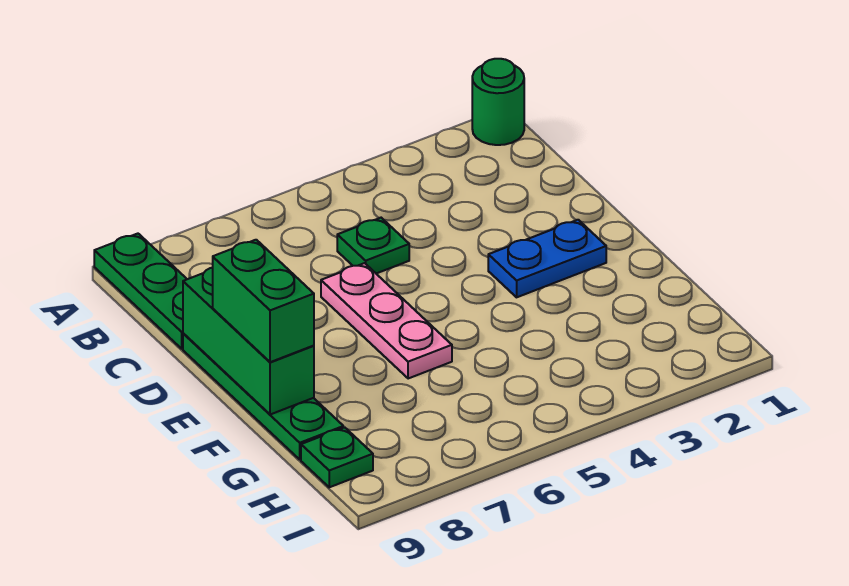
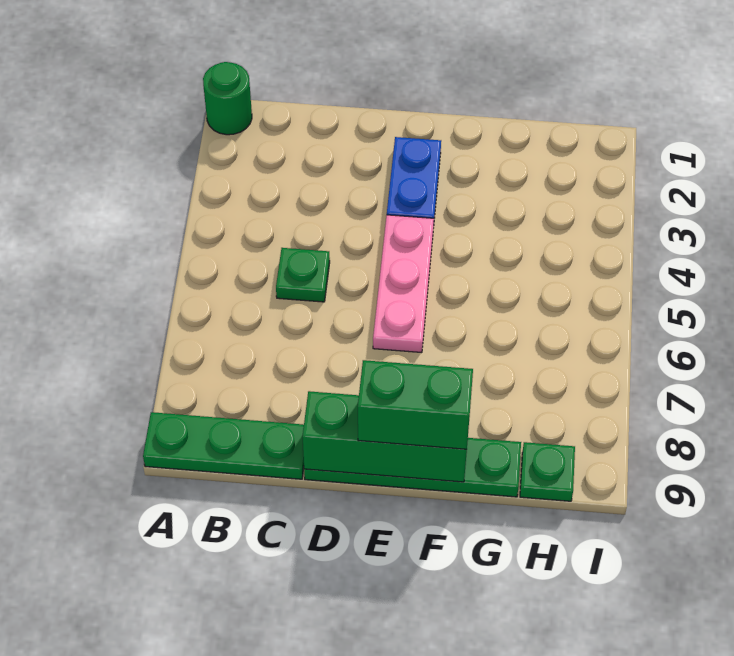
pink plate D6:F6 level 1 -> pink plate E4:E6 level 1

